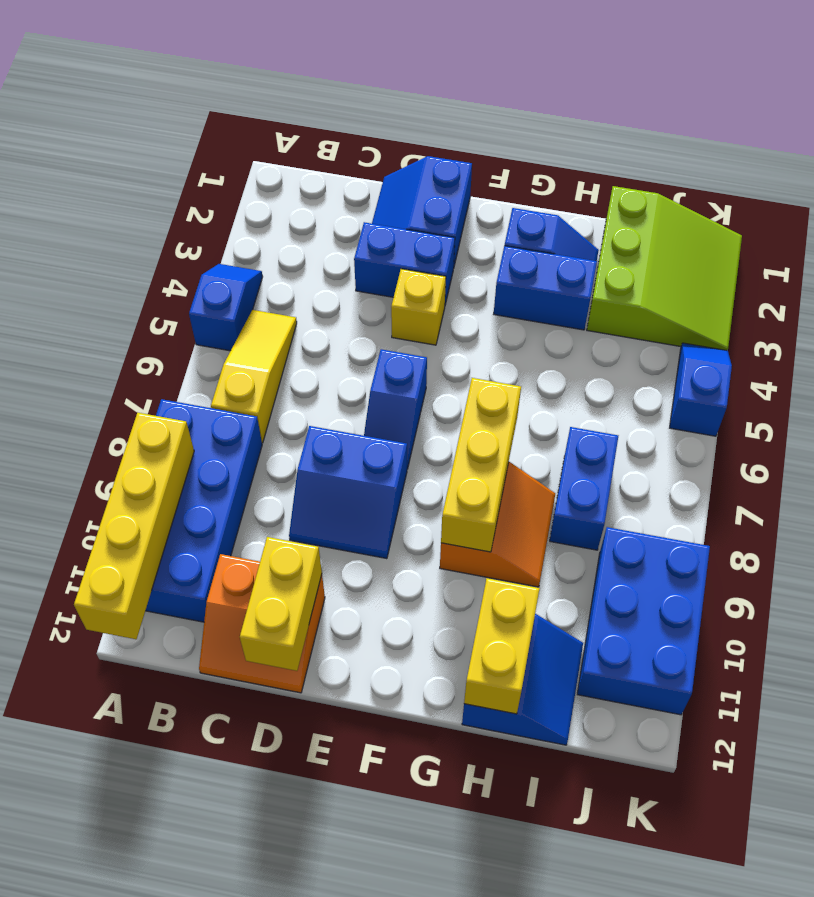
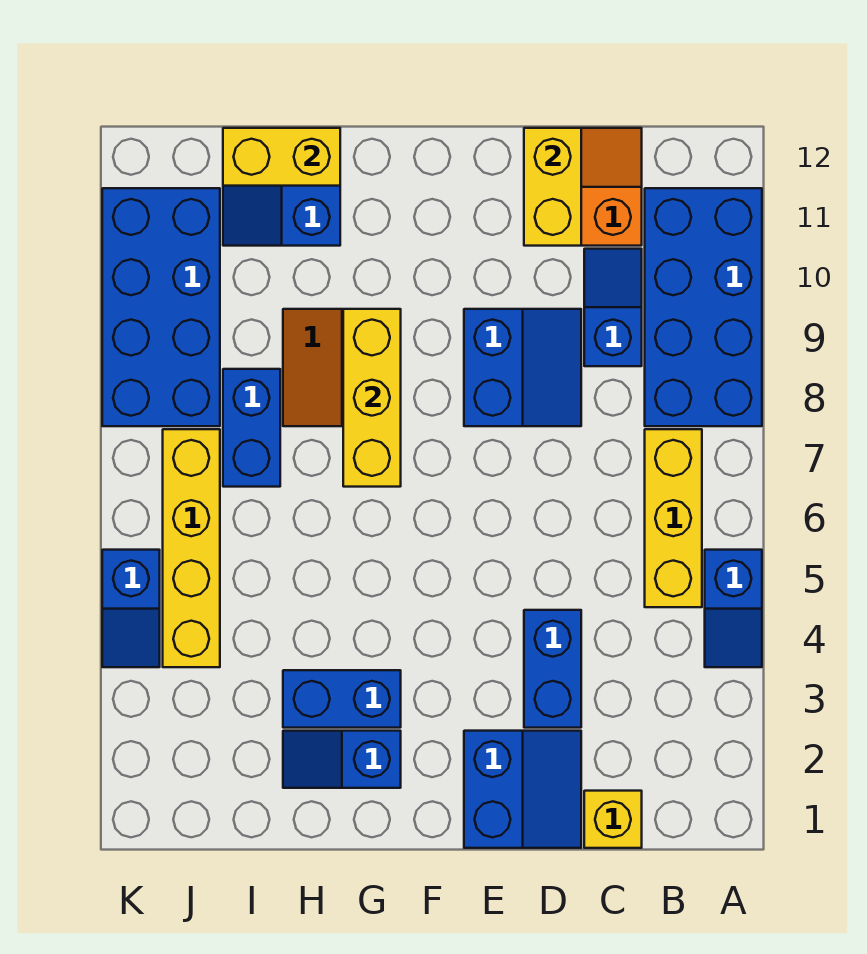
yellow brick A9:A12 level 2 -> yellow brick J4:J7 level 1
yellow slope B5:B7 level 1 top 7 -> yellow brick B5:B7 level 1
blue brick D3:E3 level 1 -> blue brick D3:D4 level 1
blue slope D8:E9 level 1 top 8 -> blue slope D8:E9 level 1 top E
yellow brick E4 level 1 -> yellow brick C1 level 1
blue slope E6:E7 level 1 top 6 -> blue slope C9:C10 level 1 top 9
yellow brick H11:H12 level 2 -> yellow brick H12:I12 level 2
lime slope I1:K3 level 1 top I -> none
blue brick J9:K11 level 1 -> blue brick J8:K11 level 1

